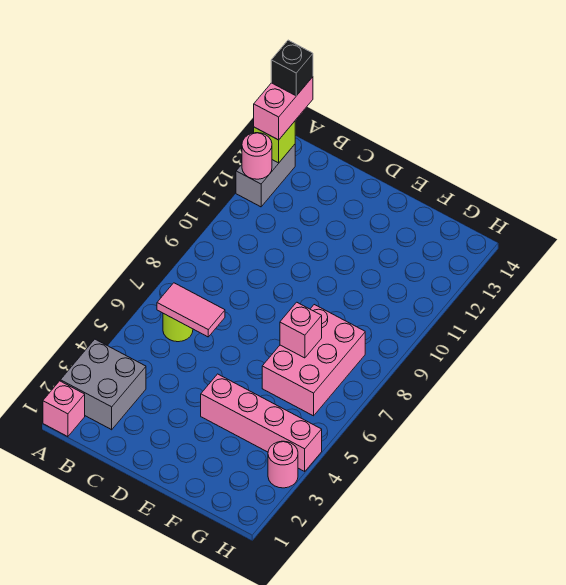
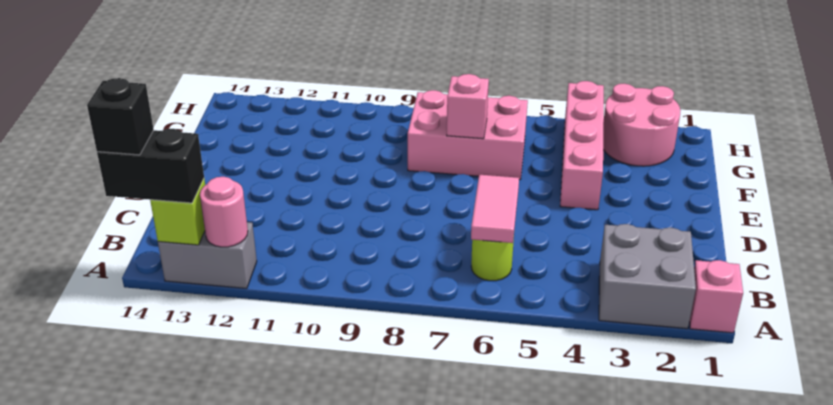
pink brick A13:A14 level 3 -> black brick A13:A14 level 3
pink round brick H3 level 1 -> pink round brick G2:H3 level 1

